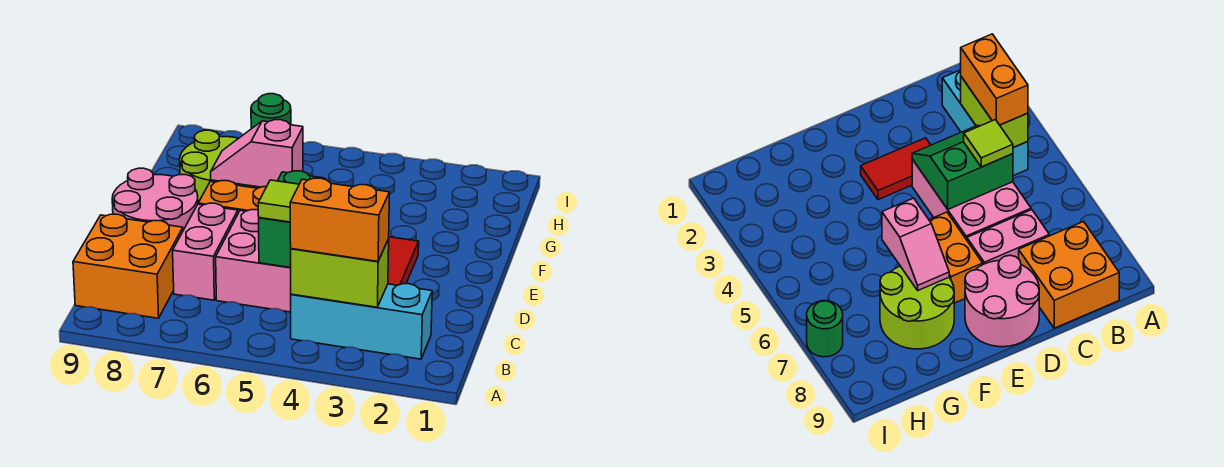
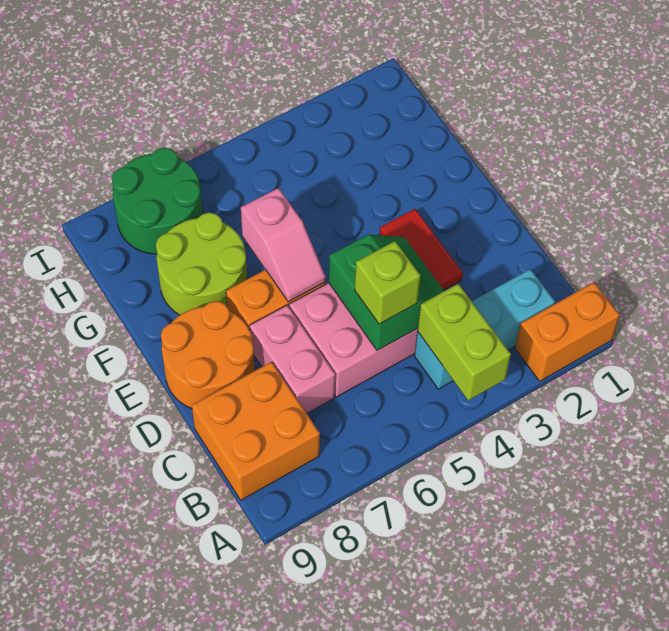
lime brick B3:B4 level 2 -> lime brick A4:B4 level 2
orange brick B3:B4 level 3 -> orange brick A1:A2 level 1
lime tile C5 level 3 -> lime brick C5 level 3
pink round brick D8:E9 level 1 -> orange round brick D8:E9 level 1
pink slope F6:F7 level 2 top 6 -> pink slope E6:F6 level 2 top F
green round brick I7 level 1 -> green round brick H7:I8 level 1

